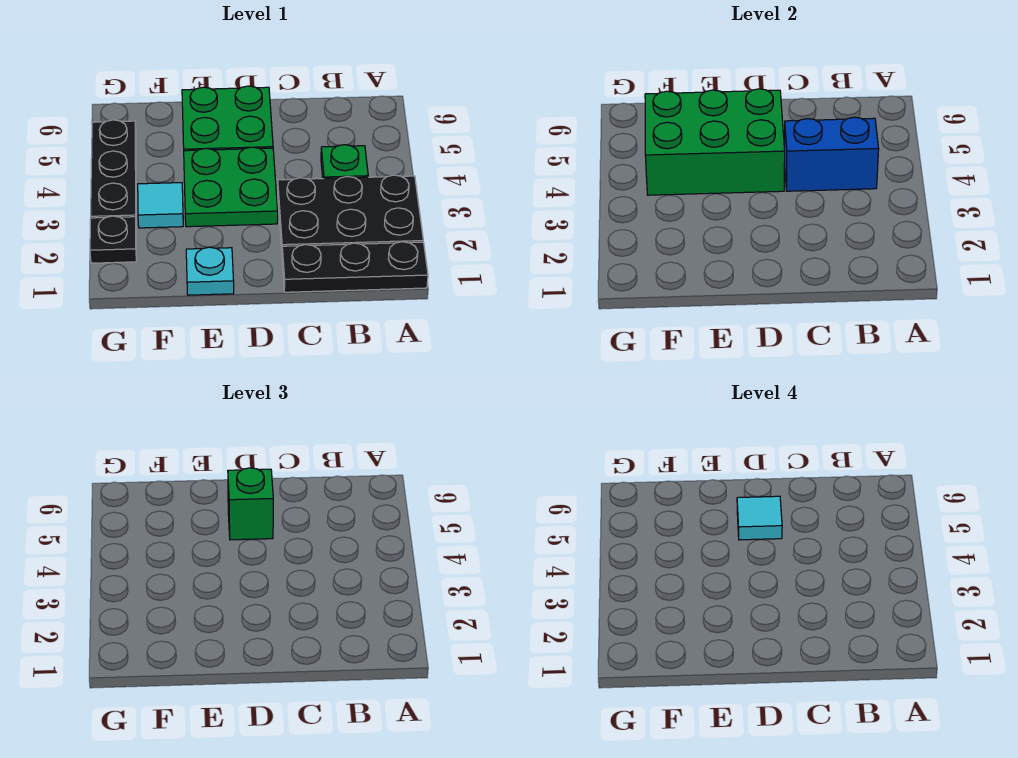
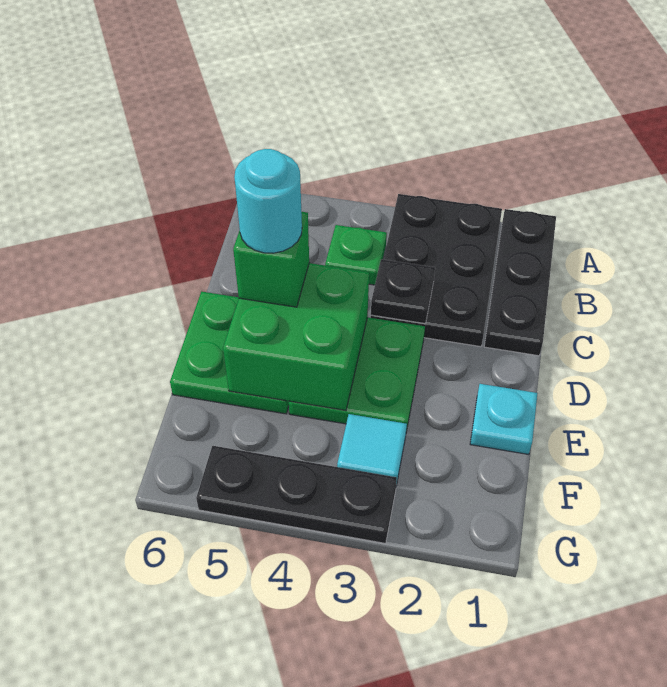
blue brick B4:C4 level 2 -> none
green brick D4:F5 level 2 -> green brick D4:E5 level 2
cyan tile D5 level 4 -> cyan round brick D5 level 4
black plate G2 level 1 -> black plate C3 level 2

